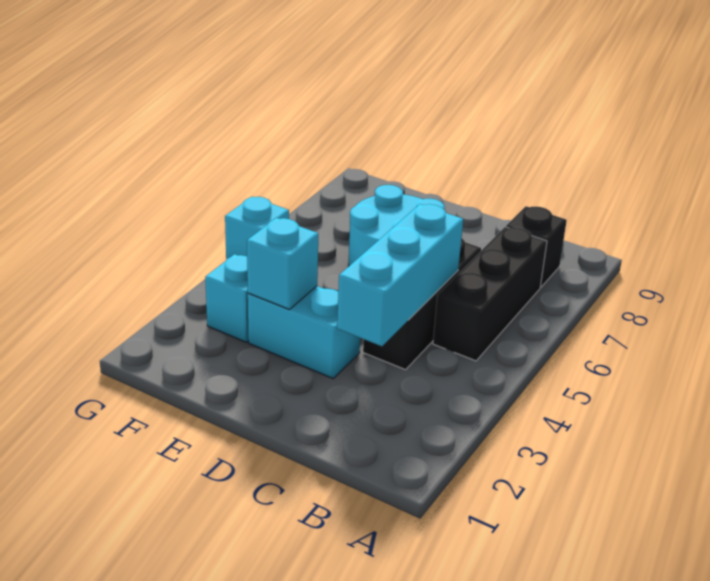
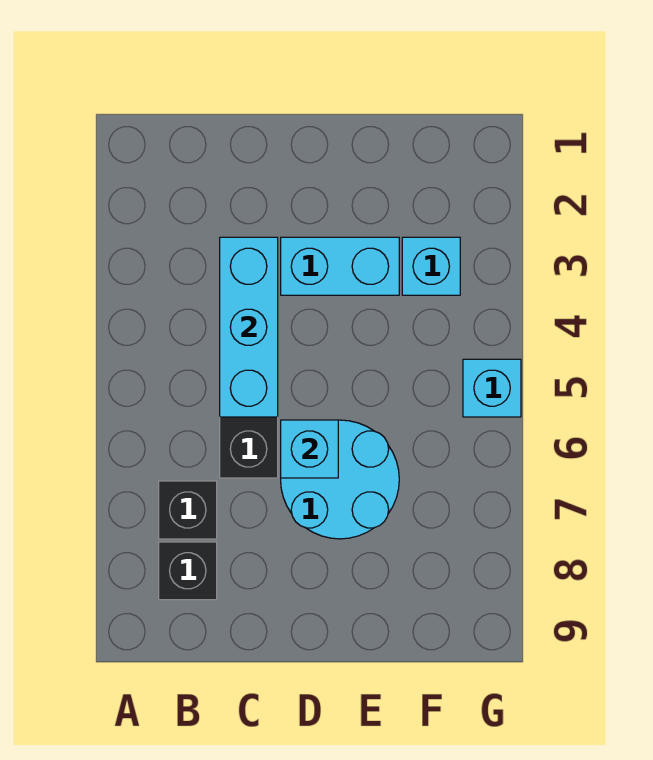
black brick B5:B7 level 1 -> black brick B7 level 1
cyan brick E3 level 2 -> cyan brick D6 level 2

